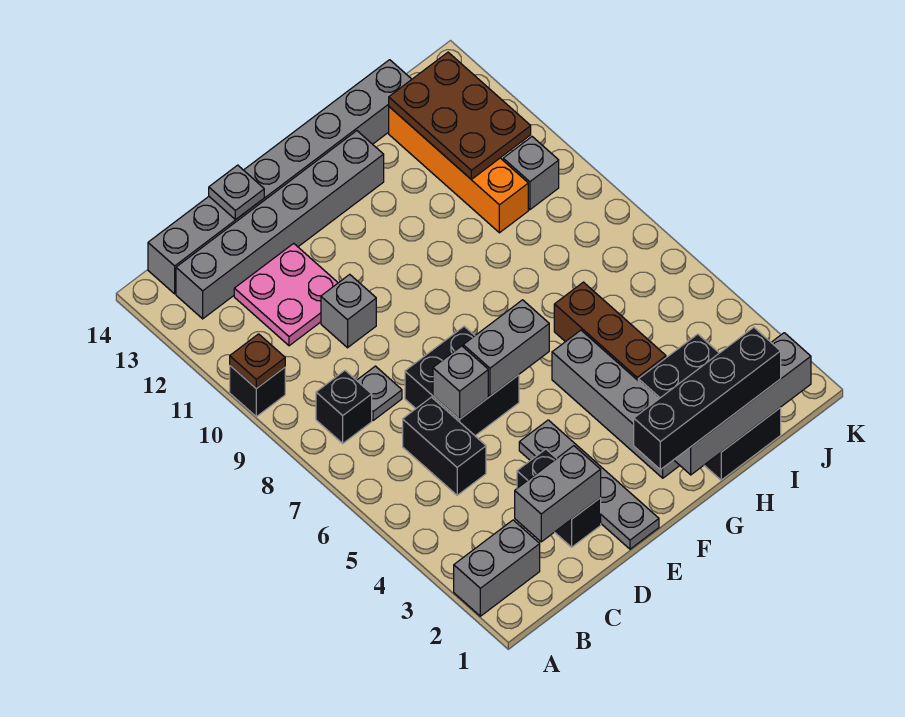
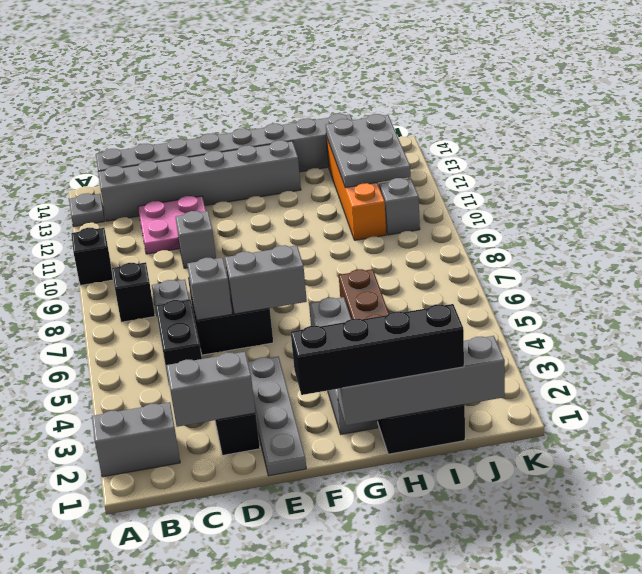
brown plate A10 level 2 -> none
grey plate D14 level 2 -> grey plate A13 level 1
brown plate I11:J13 level 2 -> grey plate I11:J13 level 2

